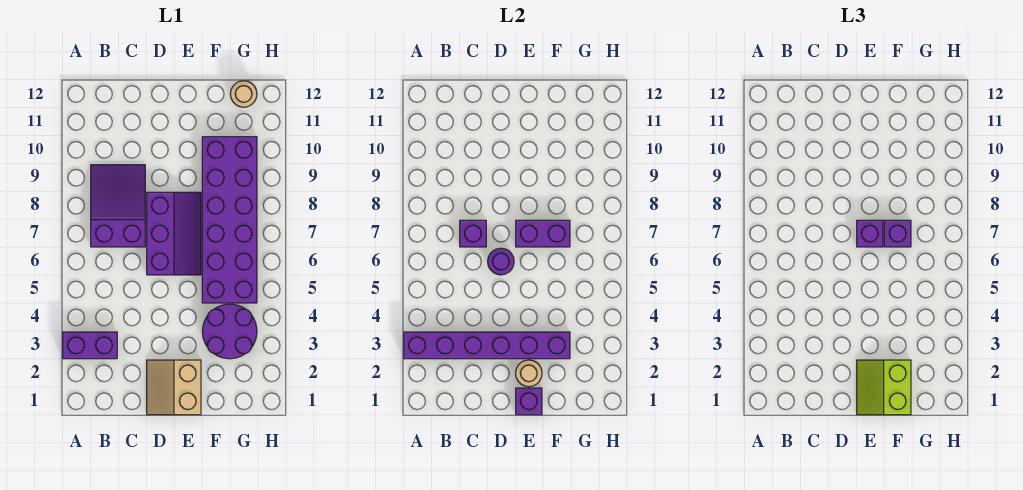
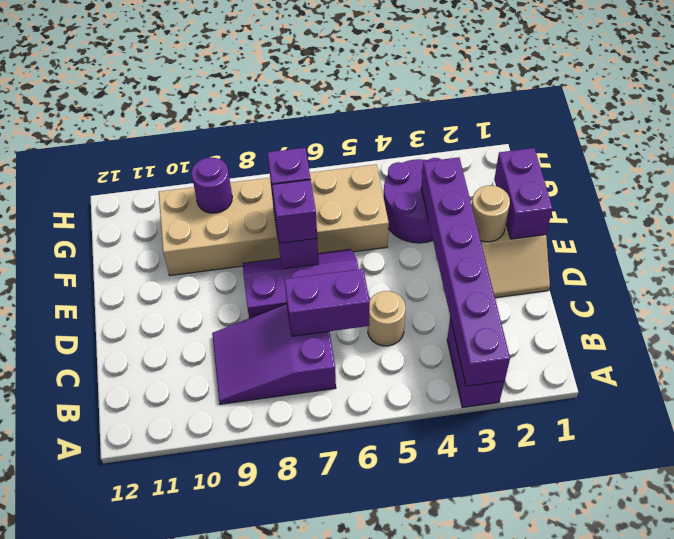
purple brick C7 level 2 -> purple brick C6:C7 level 2
purple round brick D6 level 2 -> purple round brick G9 level 2
purple brick E1 level 2 -> purple brick E1:F1 level 2
lime slope E1:F2 level 3 top F -> none
purple brick F5:G10 level 1 -> tan brick F5:G10 level 1
tan round brick G12 level 1 -> tan round brick C5 level 1

